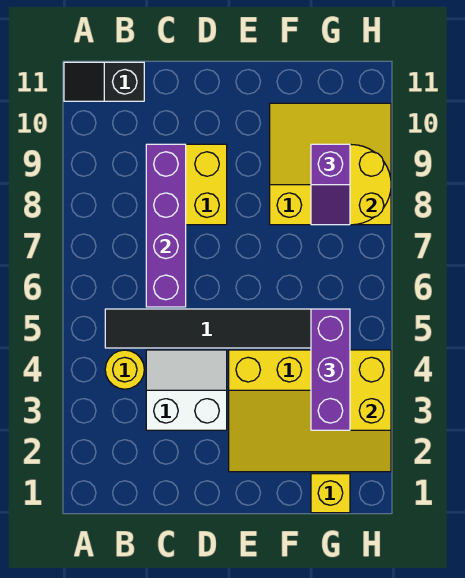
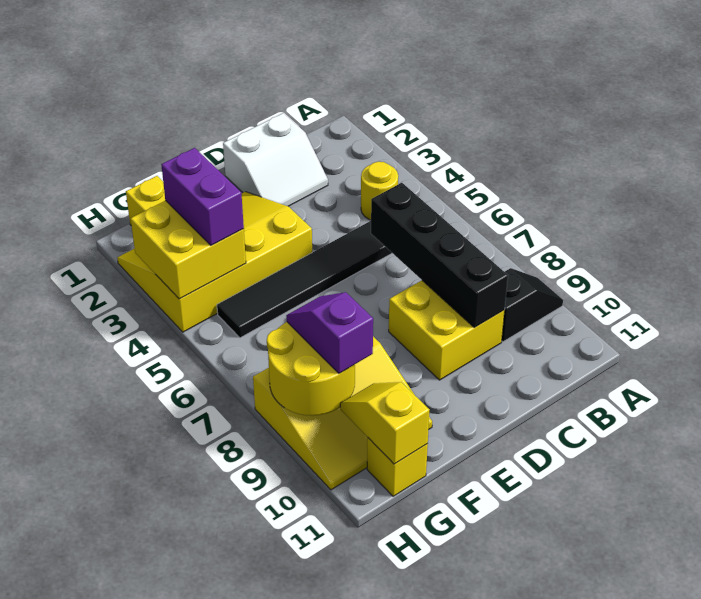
black slope A11:B11 level 1 top B -> black slope A9:B9 level 1 top B
white slope C3:D4 level 1 top 3 -> white slope C1:D2 level 1 top 1
purple brick C6:C9 level 2 -> black brick C6:C9 level 2
purple brick G3:G5 level 3 -> purple brick G3:G4 level 3
none -> yellow slope G10:G11 level 2 top 11
none -> yellow brick G11 level 1

